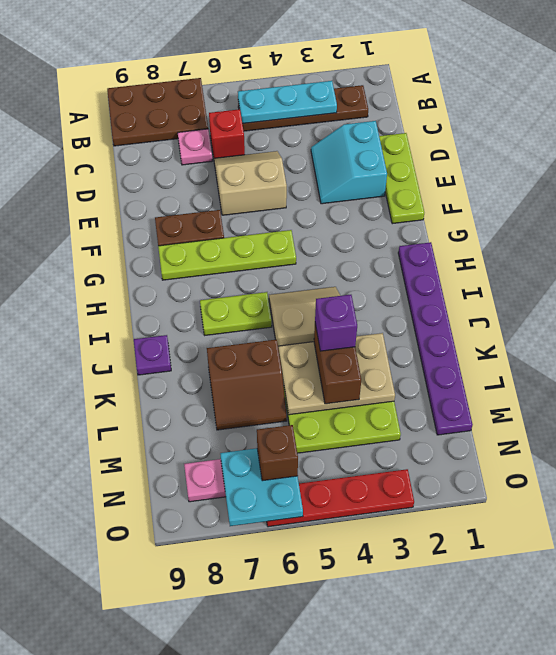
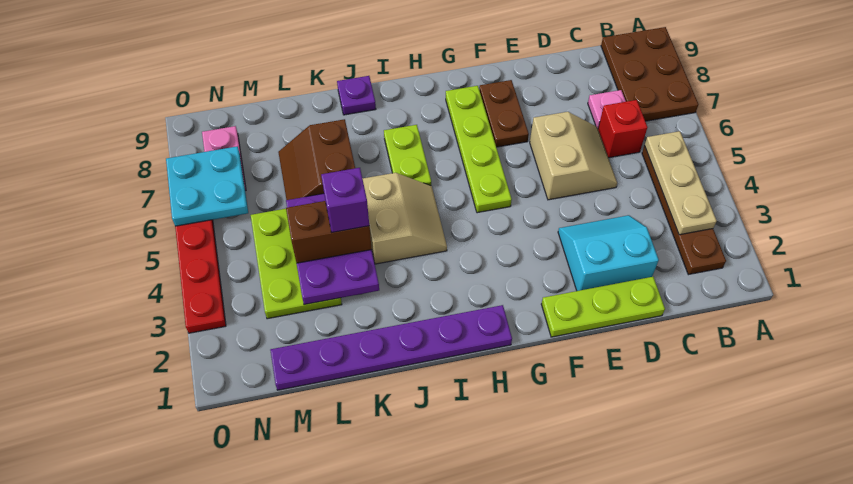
cyan plate B3:B5 level 2 -> tan plate B3:B5 level 2
tan plate K3:L5 level 2 -> purple plate K3:L5 level 2
brown brick N6 level 3 -> none

